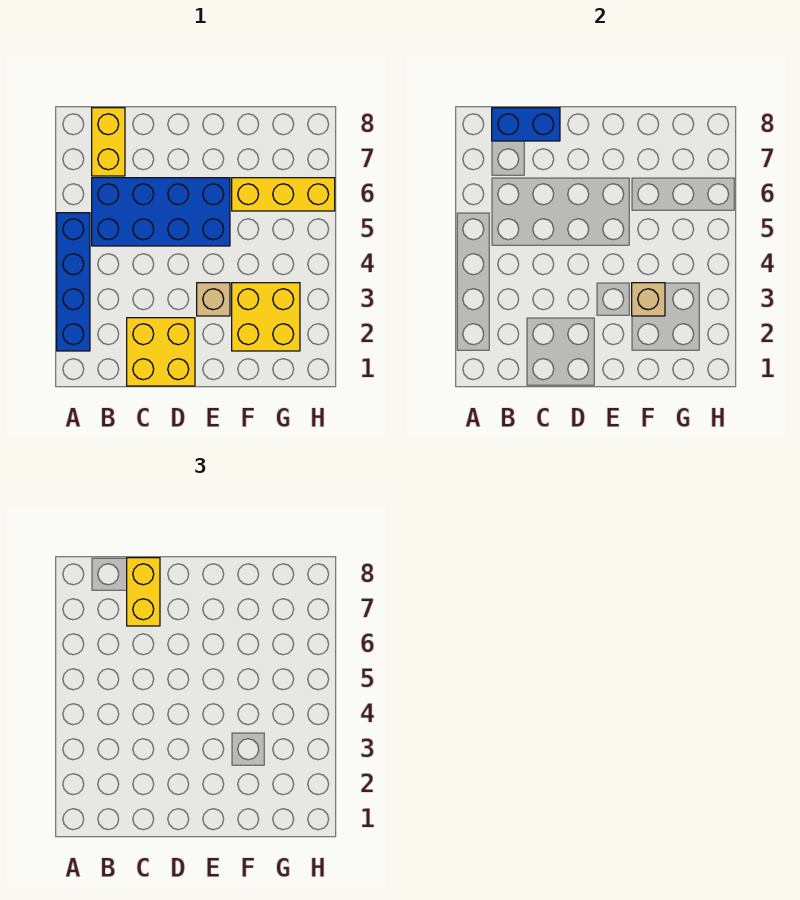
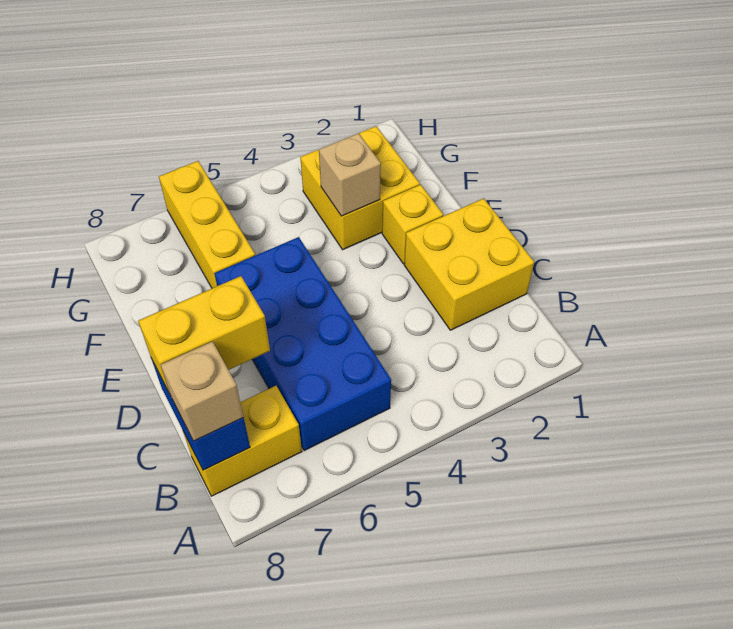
blue brick A2:A5 level 1 -> none
none -> yellow brick E2 level 1
tan brick E3 level 1 -> tan brick B8 level 3

